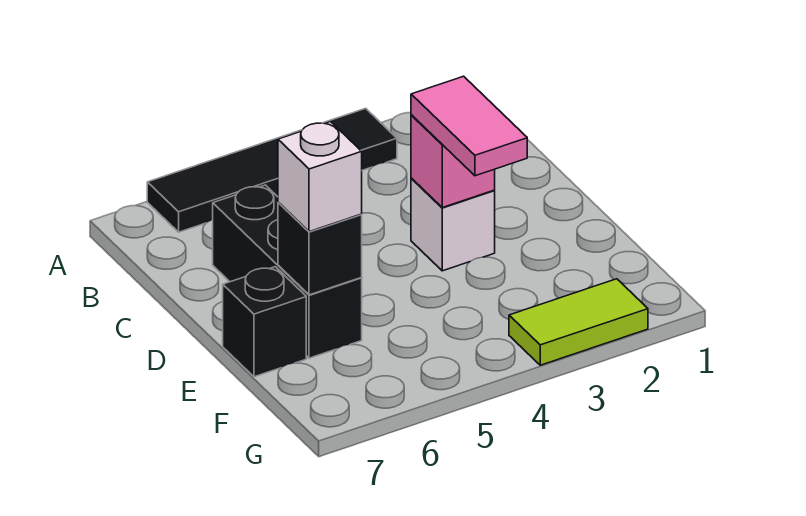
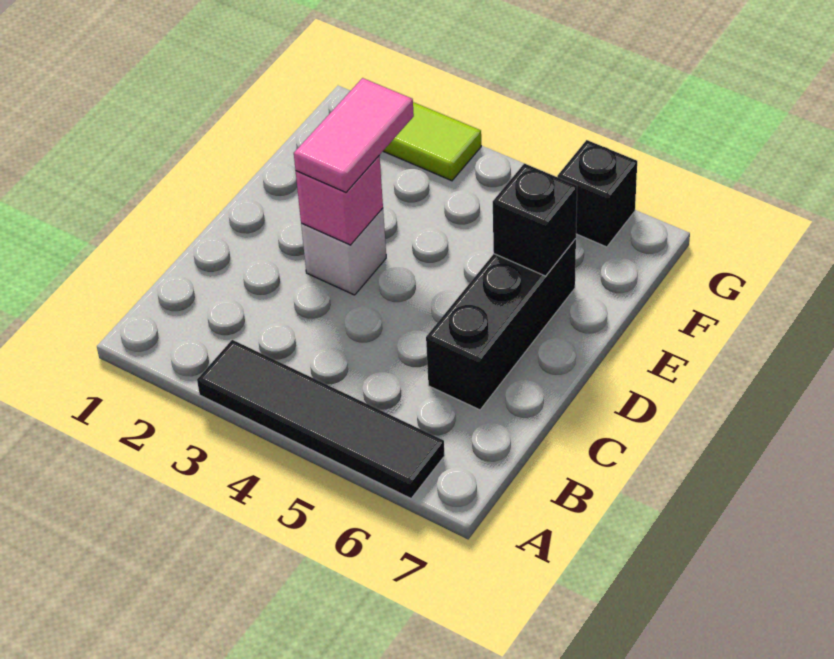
white brick E6 level 3 -> none
black brick E7 level 1 -> black brick G6 level 1

